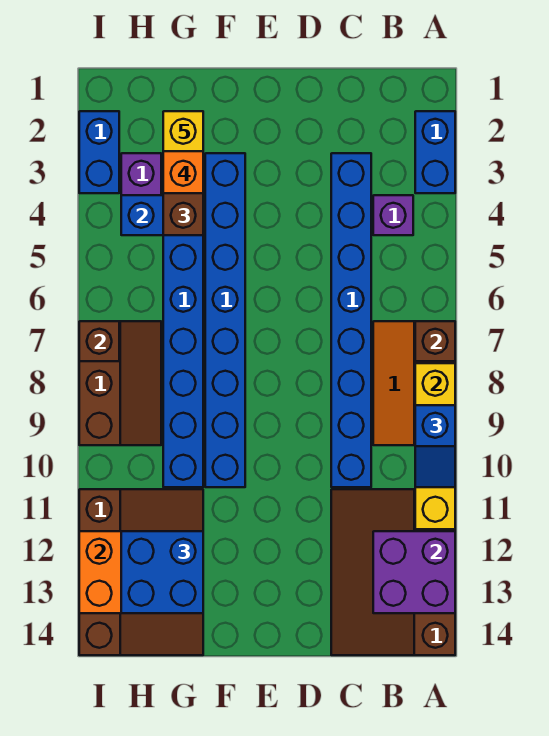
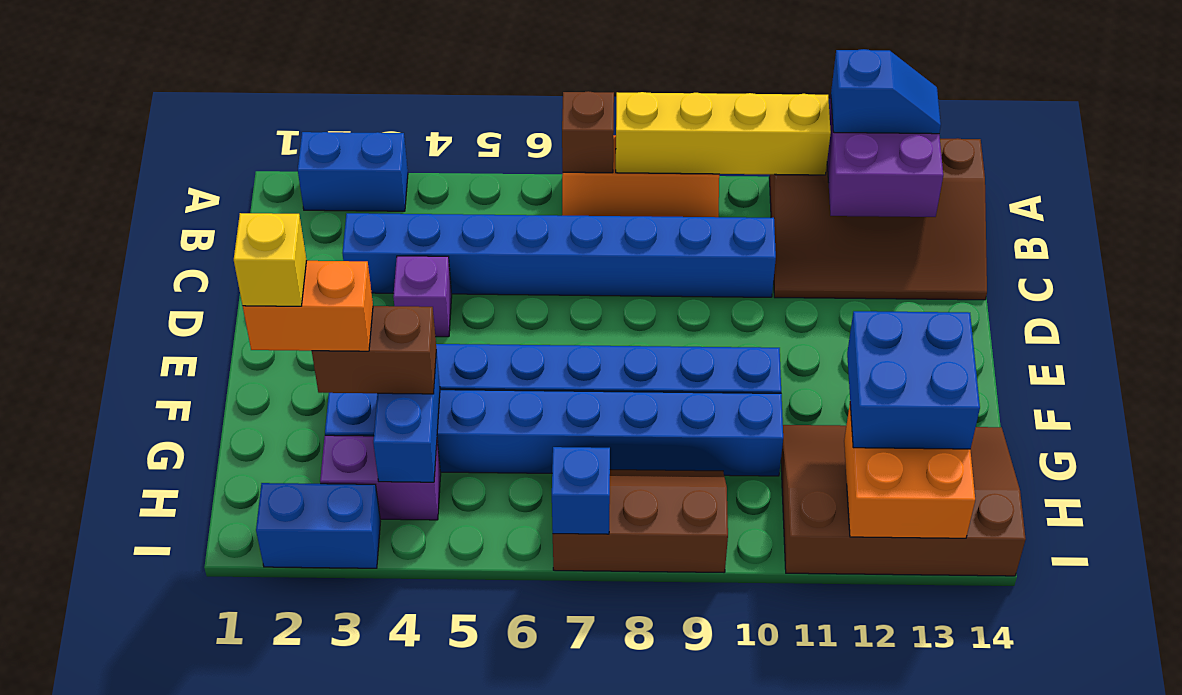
blue slope A9:A10 level 3 top 9 -> blue slope A12:A13 level 3 top 12
purple brick B4 level 1 -> purple brick D4 level 1
brown brick I7 level 2 -> blue brick I7 level 2

